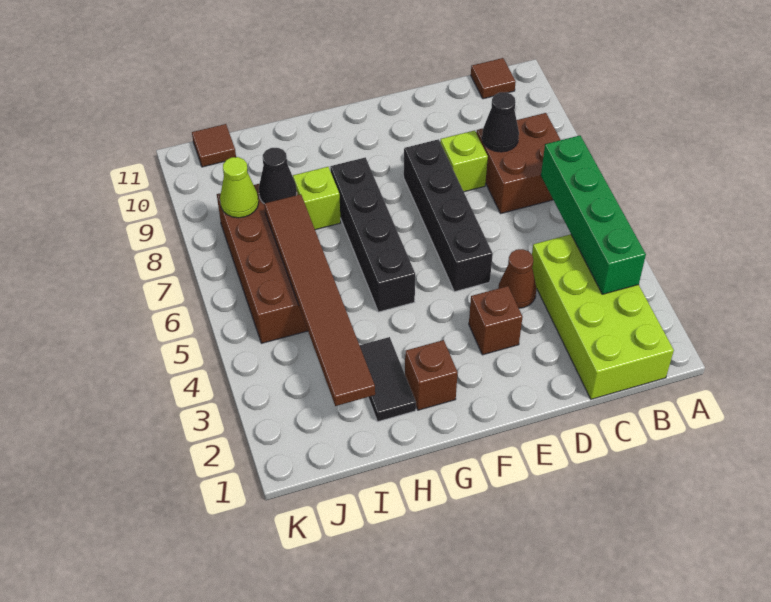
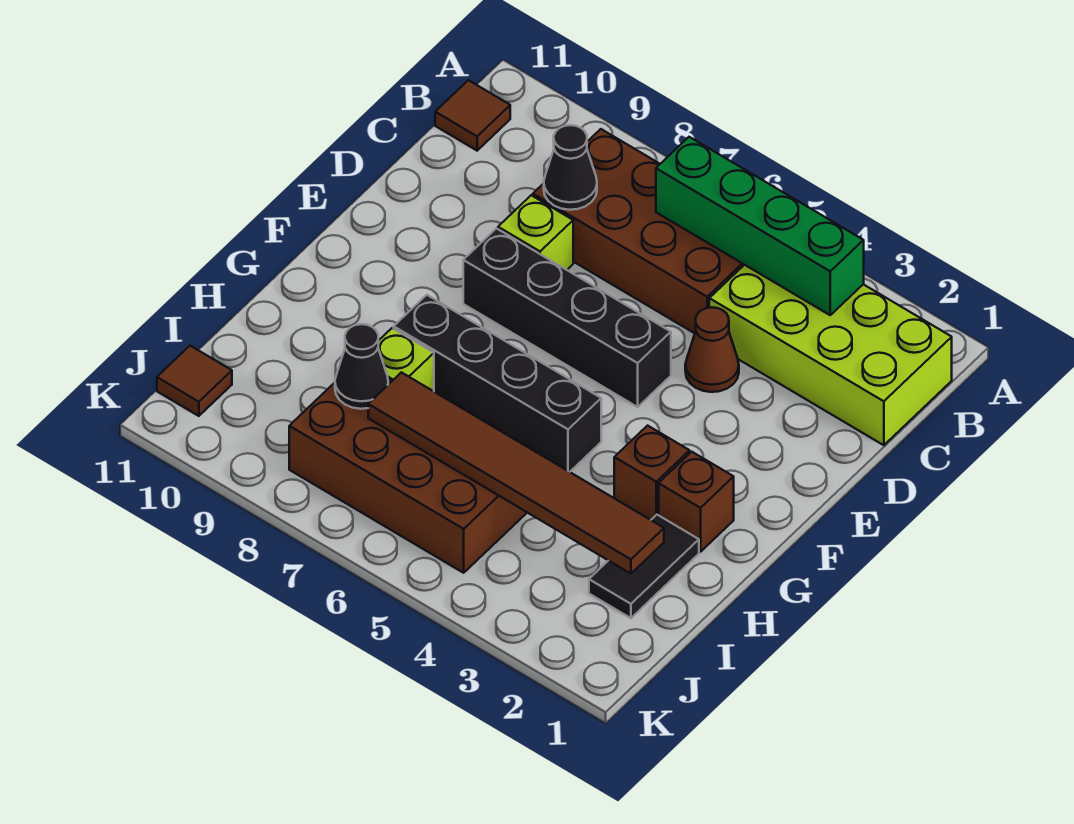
brown brick B7:C8 level 1 -> brown brick B5:C8 level 1
brown brick E3 level 1 -> brown brick G3 level 1
black tile H2:H3 level 1 -> black tile H2:I2 level 1
lime cone J8 level 2 -> none

